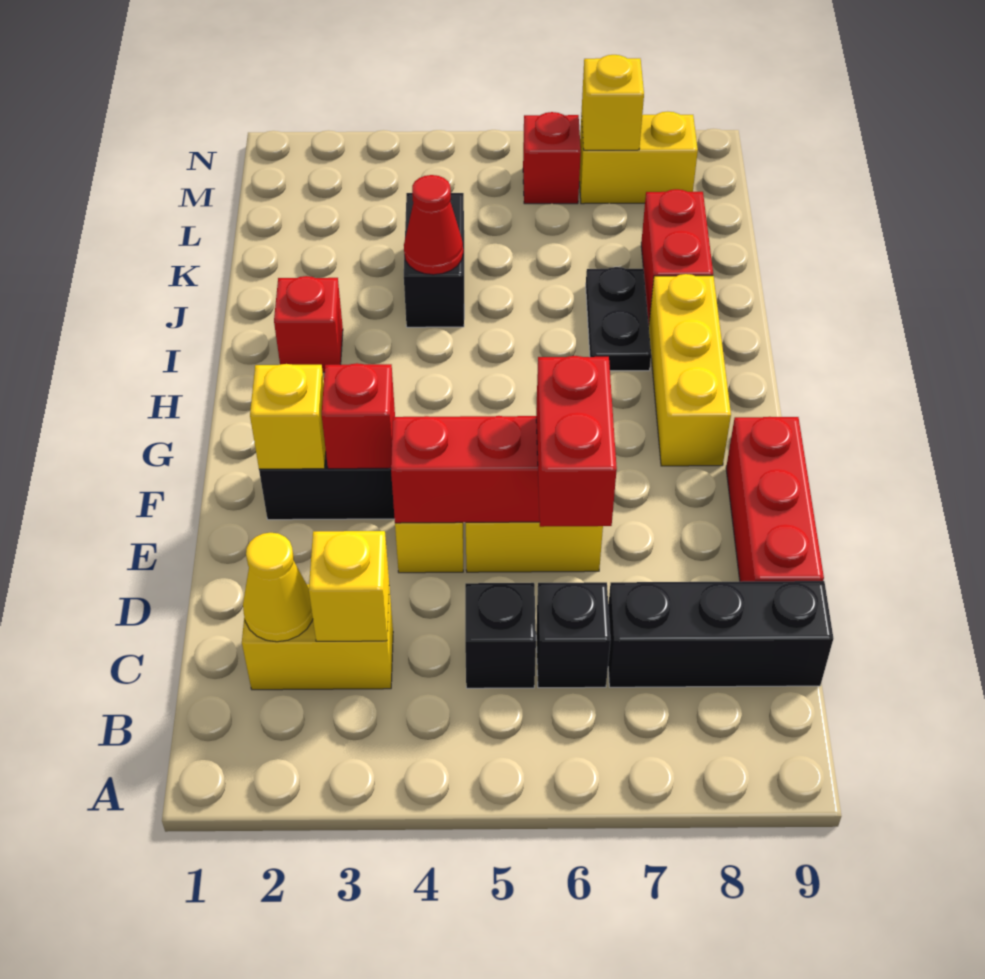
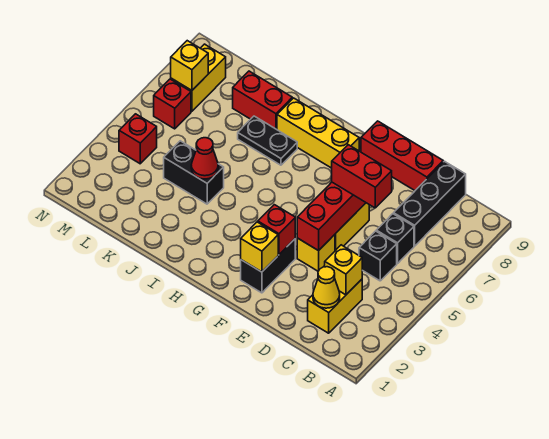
red brick I2 level 1 -> red brick M4 level 1

